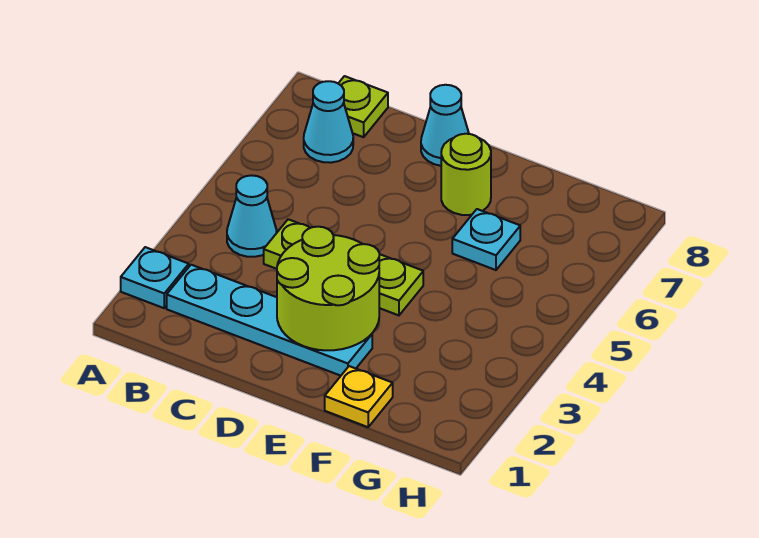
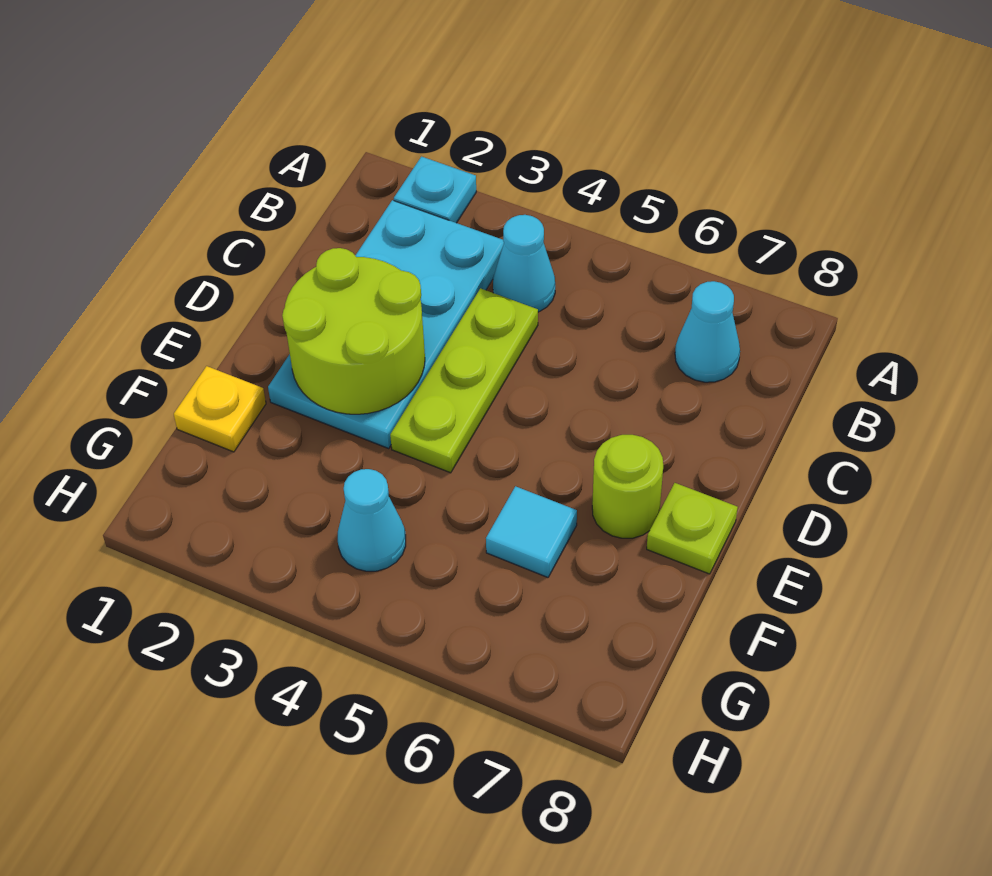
cyan plate B2:E2 level 1 -> cyan plate B2:E3 level 1
lime plate B8 level 1 -> lime plate E8 level 1
cyan cone D8 level 1 -> cyan cone G4 level 1
cyan plate F6 level 1 -> cyan tile F6 level 1

